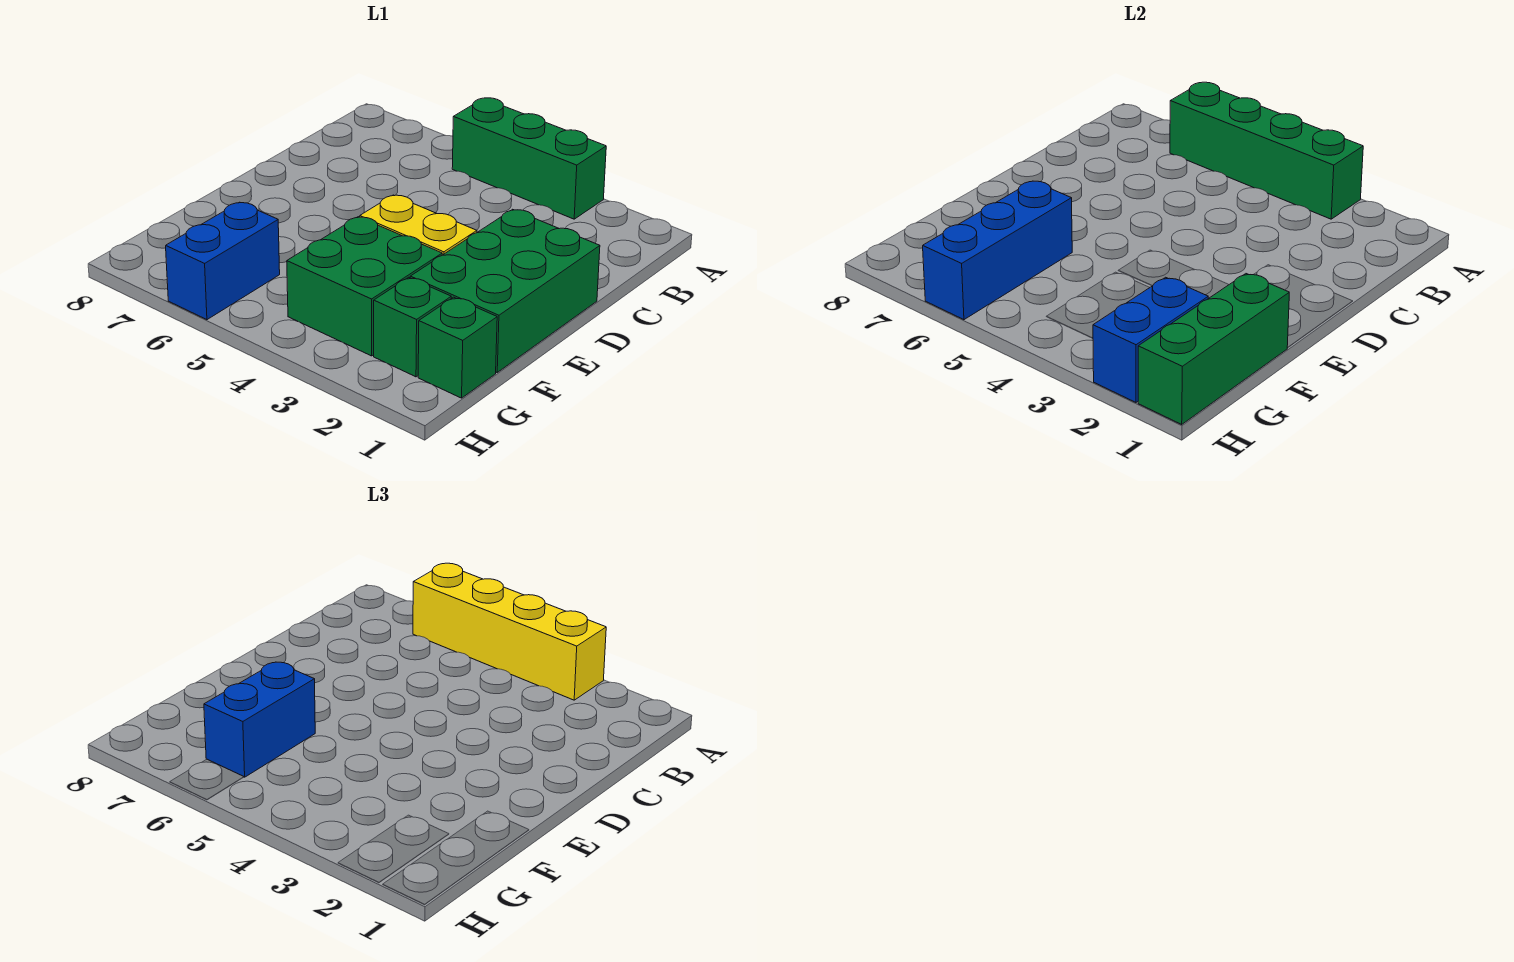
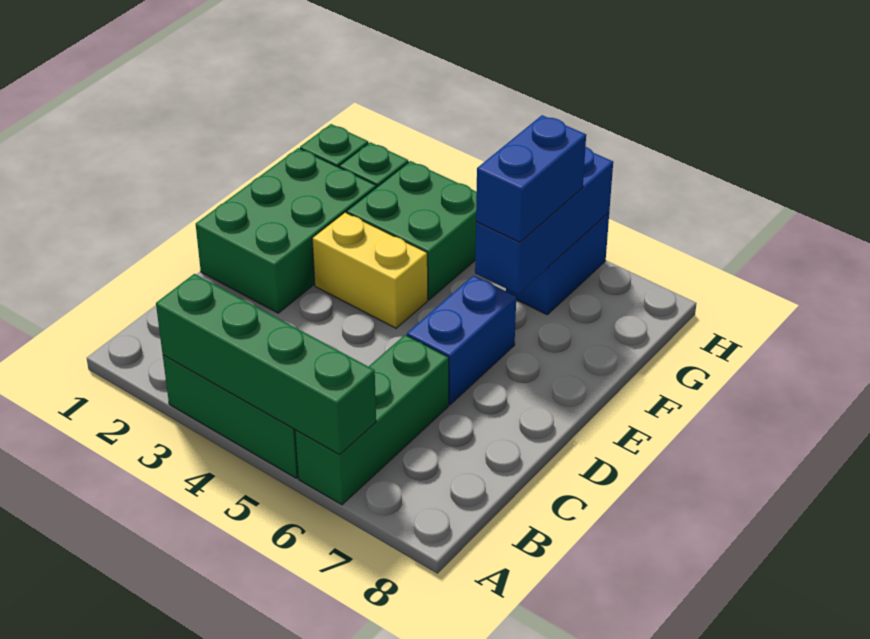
yellow brick A3:A6 level 3 -> none
green brick F1:H1 level 2 -> green brick A6:C6 level 1
blue brick G2:H2 level 2 -> blue brick D6:E6 level 1

